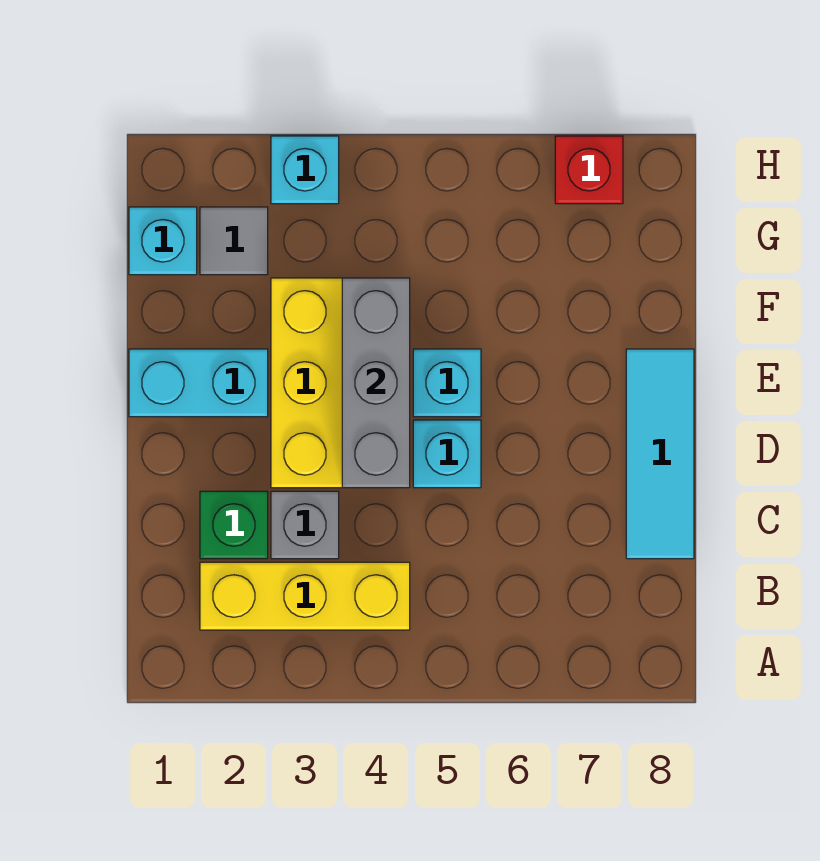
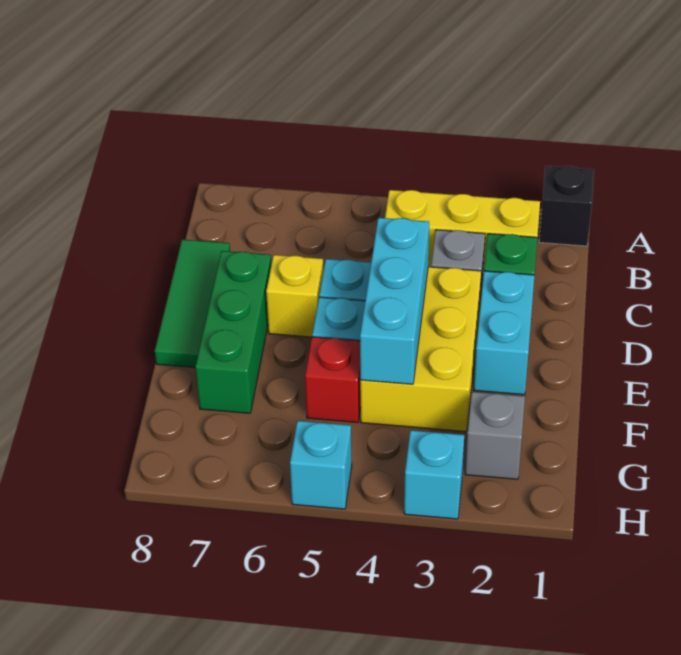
none -> black brick A1 level 1
cyan tile C8:E8 level 1 -> green tile C8:E8 level 1
grey brick D4:F4 level 2 -> cyan brick D4:F4 level 2
none -> yellow brick D6 level 1
none -> green brick D7:F7 level 1
cyan brick E1:E2 level 1 -> cyan brick D2:E2 level 1
cyan brick G1 level 1 -> cyan brick H5 level 1
grey tile G2 level 1 -> grey brick G2 level 1
red brick H7 level 1 -> red brick F5 level 1

